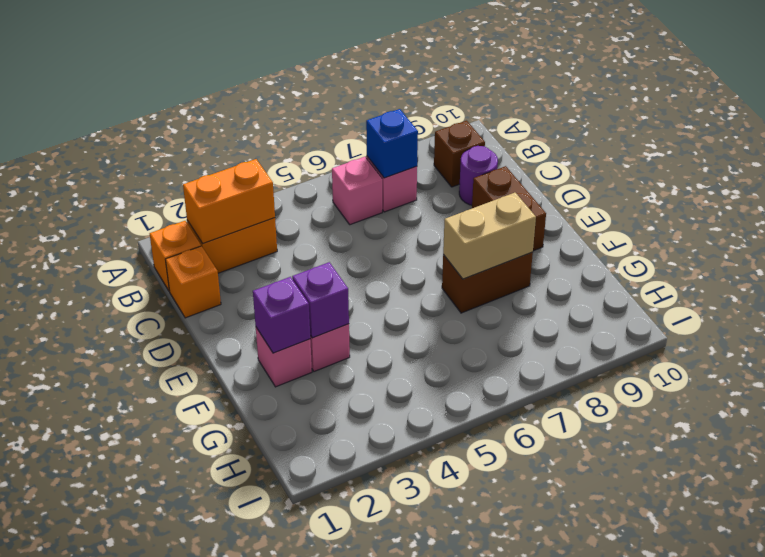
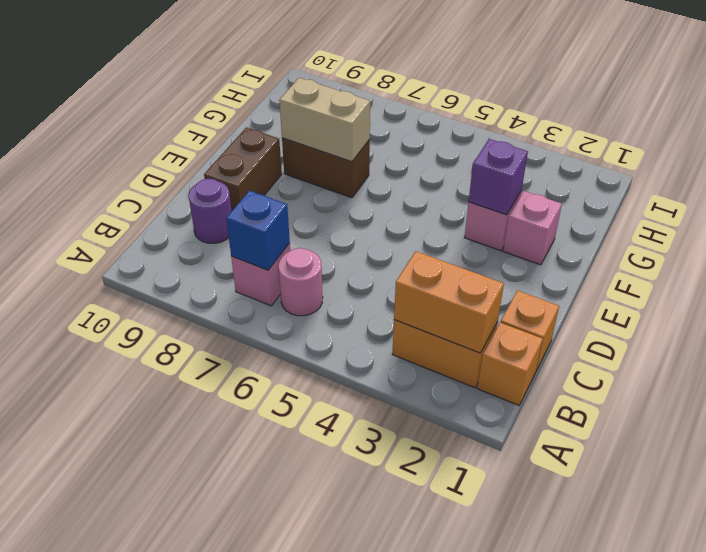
pink brick B6 level 1 -> pink round brick B6 level 1
brown brick B9 level 1 -> none
purple brick F2 level 2 -> none

